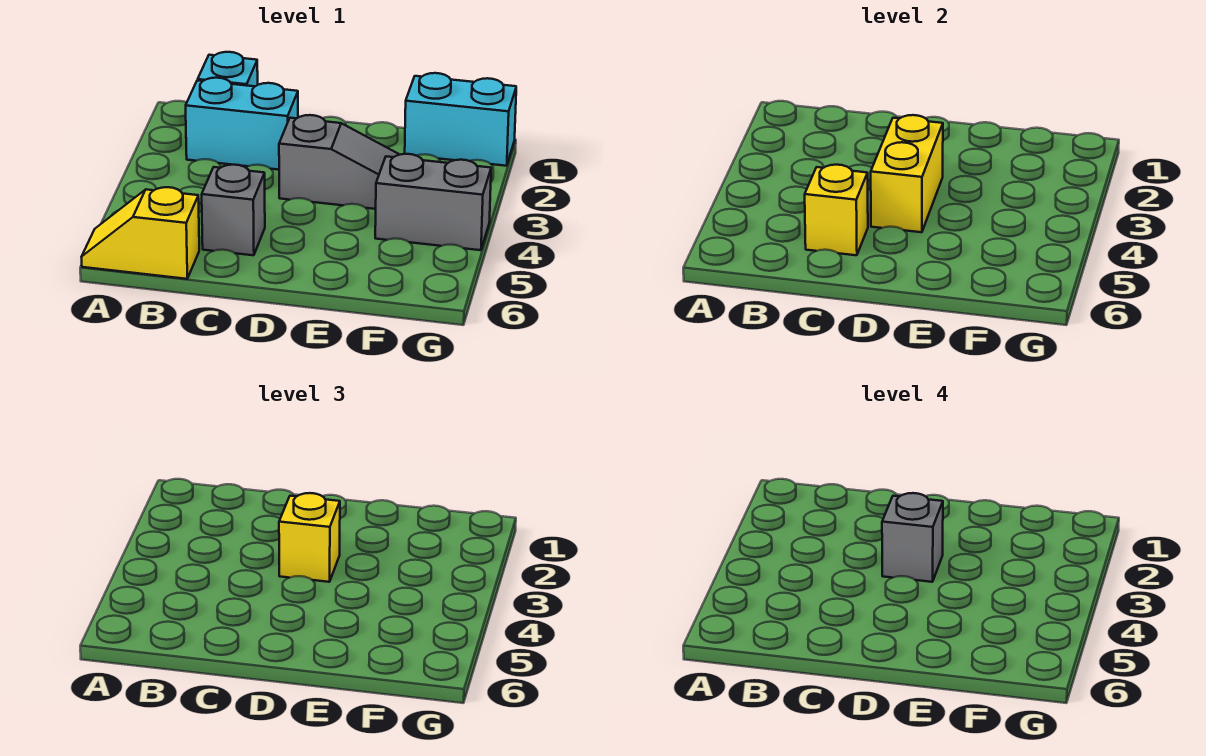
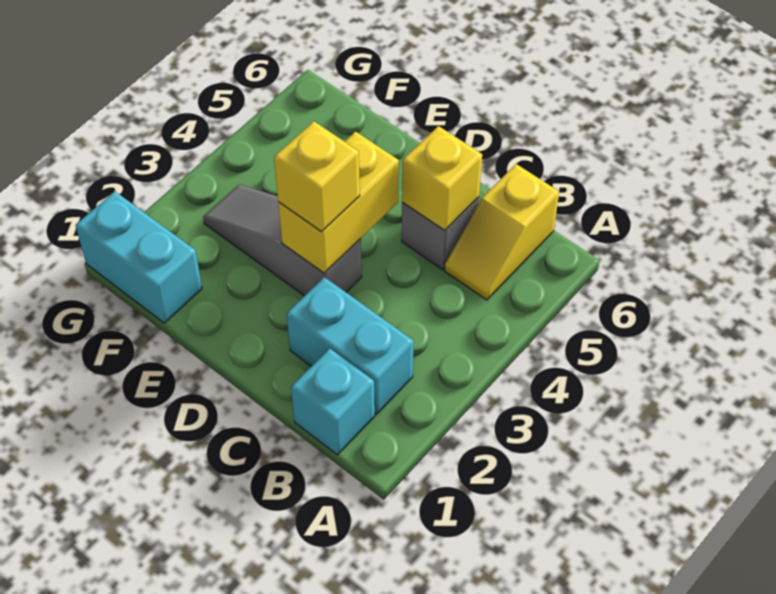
yellow slope A6:B6 level 1 top B -> yellow slope B5:B6 level 1 top 6
grey brick D3 level 4 -> none
grey brick F4:G4 level 1 -> none

